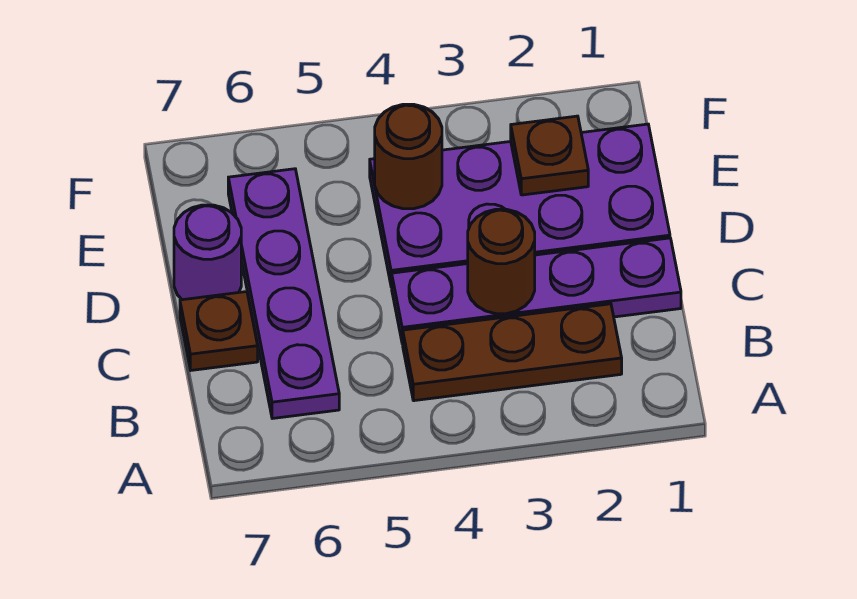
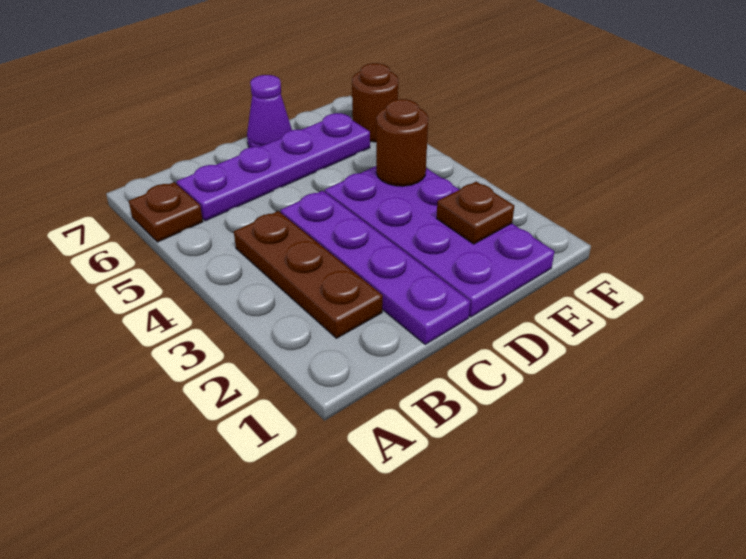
brown round brick C3 level 2 -> brown round brick F6 level 1
brown plate C7 level 1 -> brown plate A6 level 1
purple round brick D7 level 1 -> purple cone D7 level 1

